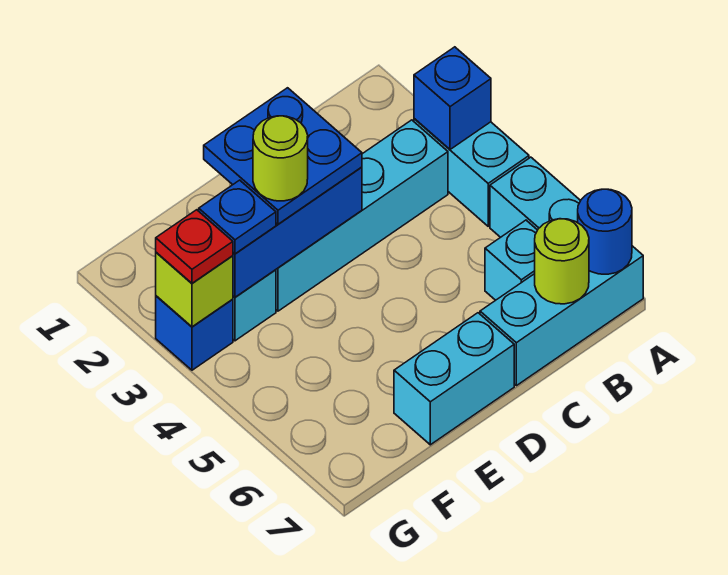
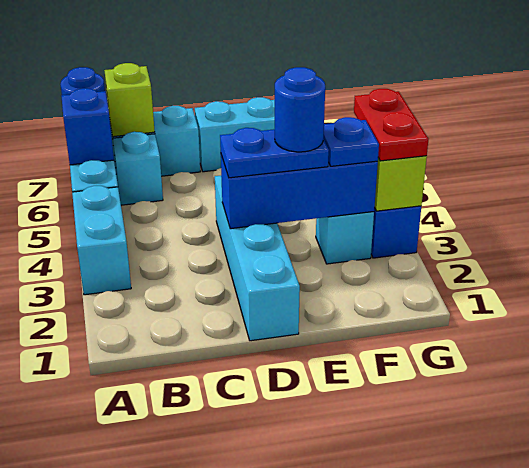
blue brick A3 level 2 -> blue brick A6 level 2
cyan brick B3:E3 level 1 -> cyan brick D1:D4 level 1
lime round brick B7 level 2 -> lime brick B7 level 2
blue plate D2:E3 level 3 -> blue plate D3:E3 level 3
lime round brick E3 level 4 -> blue round brick E3 level 4
red plate G3 level 3 -> red plate G3:G4 level 3

